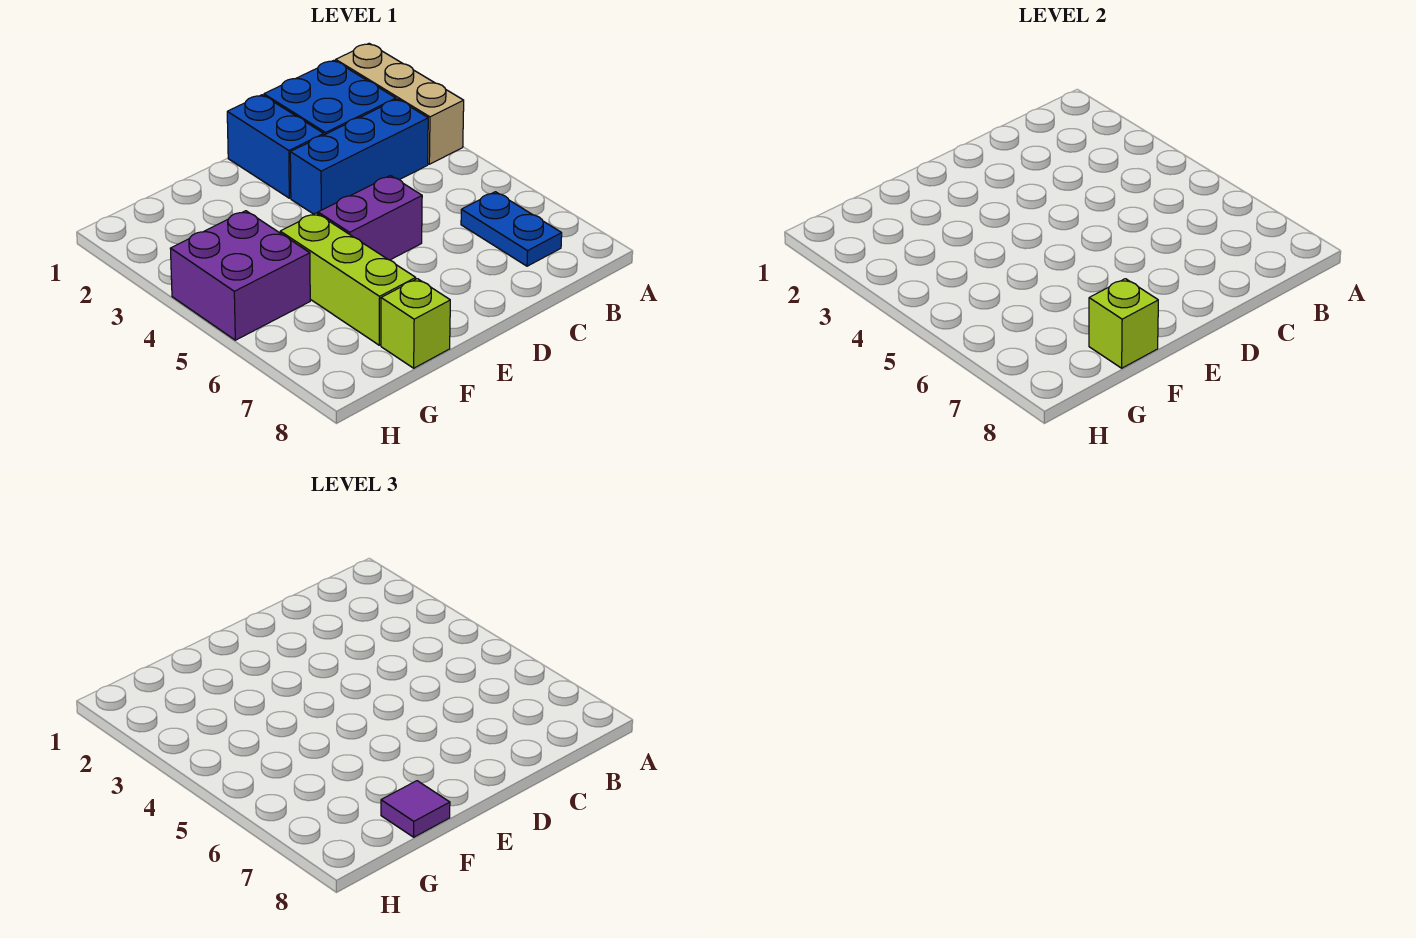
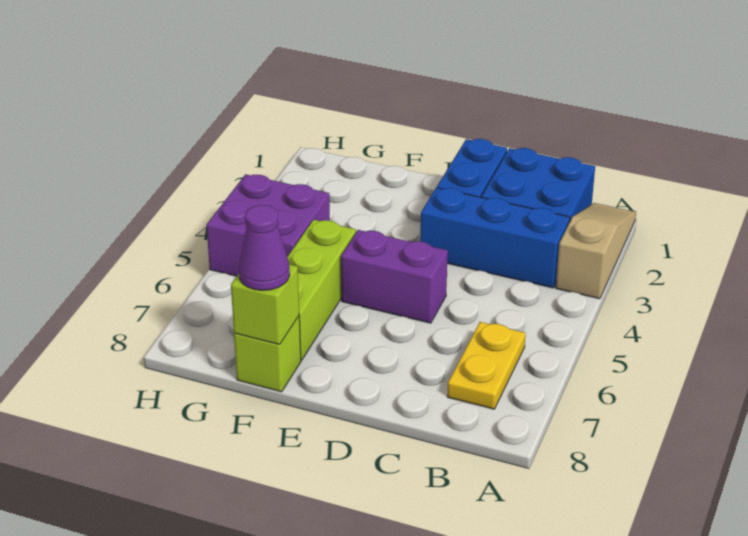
tan brick A1:A3 level 1 -> tan slope A1:A3 level 1 top 3
blue plate B6:B7 level 1 -> yellow plate B6:B7 level 1
purple tile F8 level 3 -> purple cone F8 level 3

